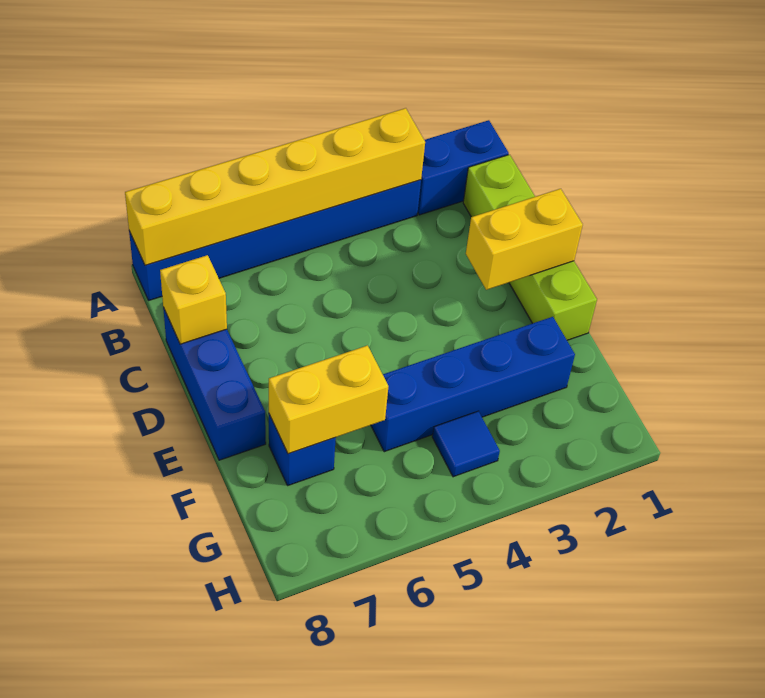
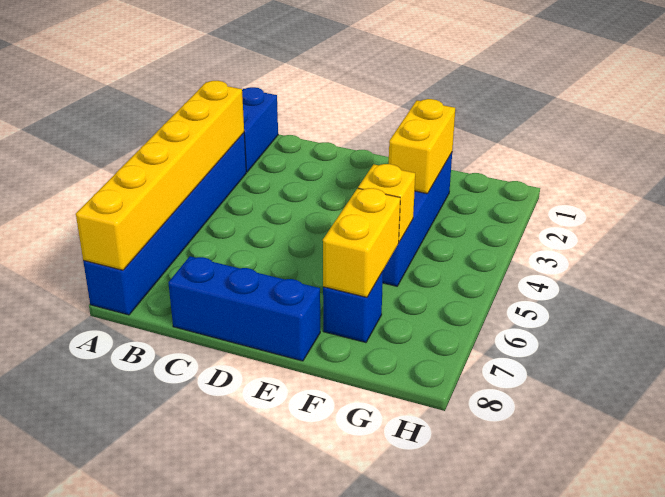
lime brick B1:E1 level 1 -> none
yellow brick C8 level 2 -> yellow brick F5 level 2
yellow brick D1:D2 level 2 -> yellow brick F2:F3 level 2
blue tile G4 level 1 -> none

